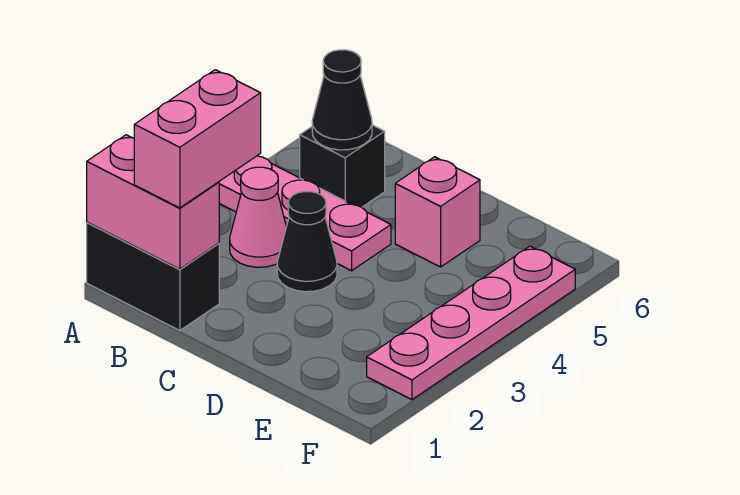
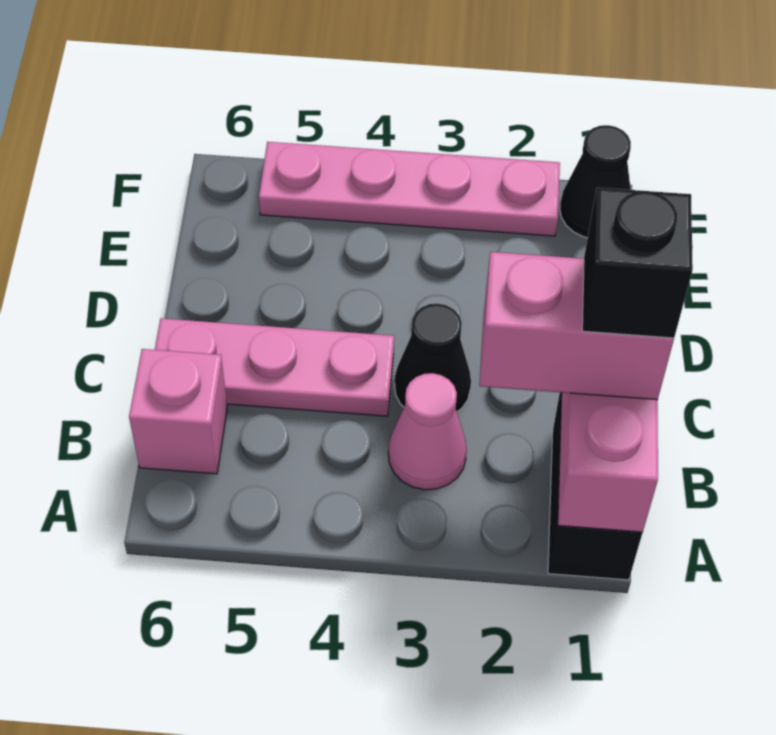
pink plate A4:C4 level 1 -> pink plate C4:C6 level 1
black brick B5 level 1 -> black brick B1 level 4
black cone B5 level 2 -> black cone F1 level 1
pink brick D5 level 1 -> pink brick B6 level 1

